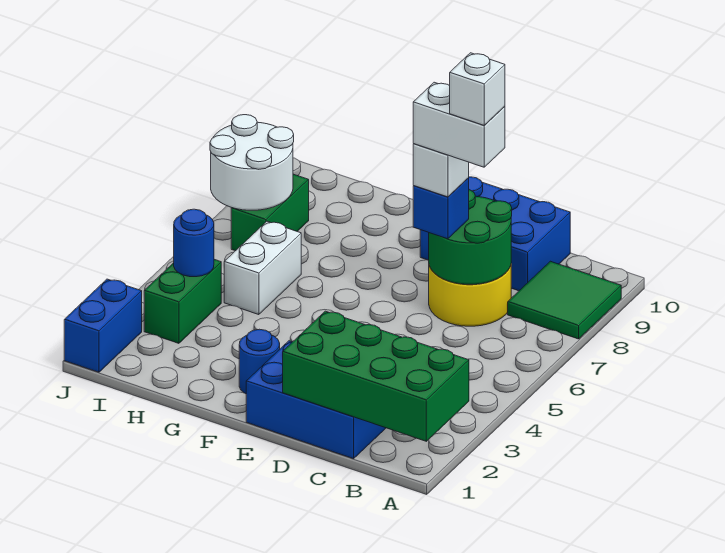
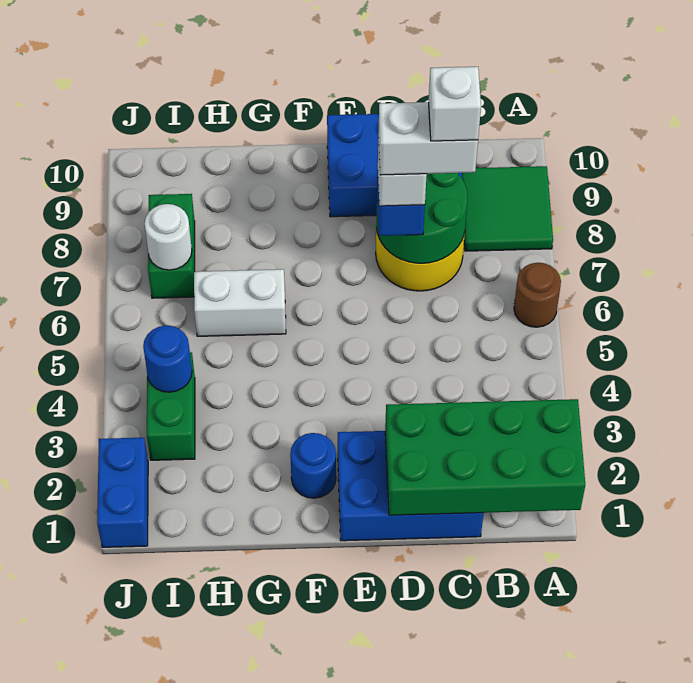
none -> brown round brick A6 level 1
white brick H5:H6 level 1 -> white brick G6:H6 level 1
white round brick I7:J8 level 2 -> white round brick I7 level 2

